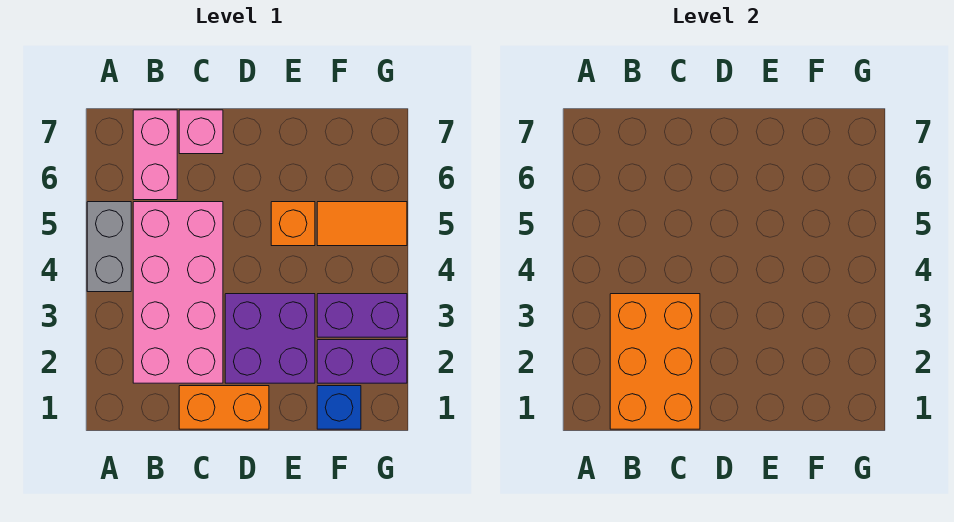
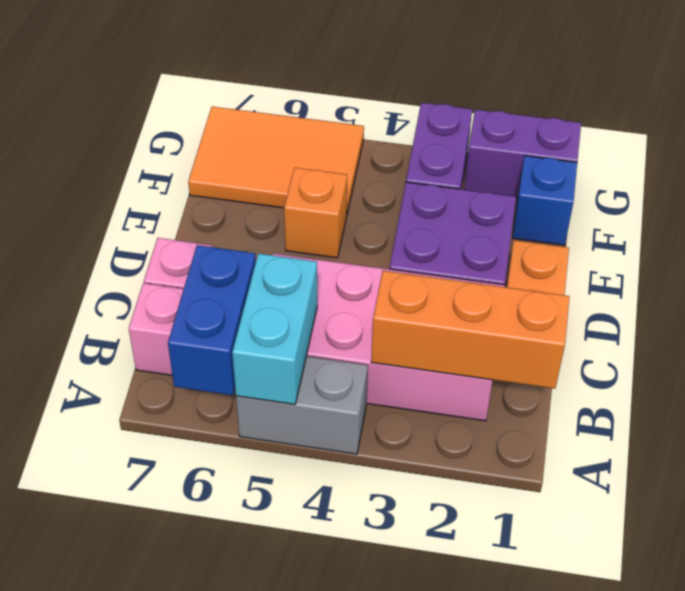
none -> cyan brick A5:B5 level 2
none -> blue brick A6:B6 level 2
orange brick B1:C3 level 2 -> orange brick B1:B3 level 2
purple brick F2:G2 level 1 -> purple brick G1:G2 level 1
orange tile F5:G5 level 1 -> orange tile F5:G7 level 1

